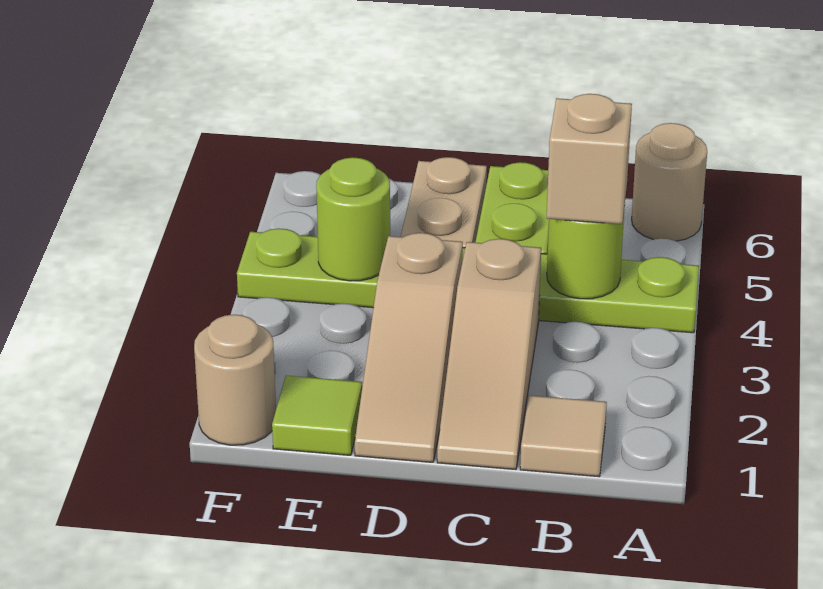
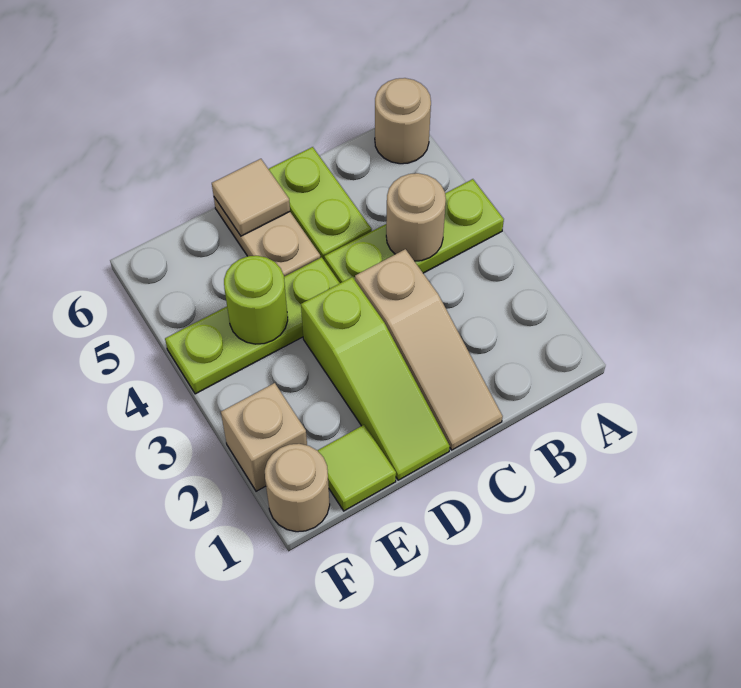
tan tile B1 level 1 -> tan tile D6 level 2
lime round brick B4 level 2 -> tan round brick B4 level 2
tan brick B4 level 3 -> tan brick F2 level 1
tan slope D1:D3 level 1 top 3 -> lime slope D1:D3 level 1 top 3

